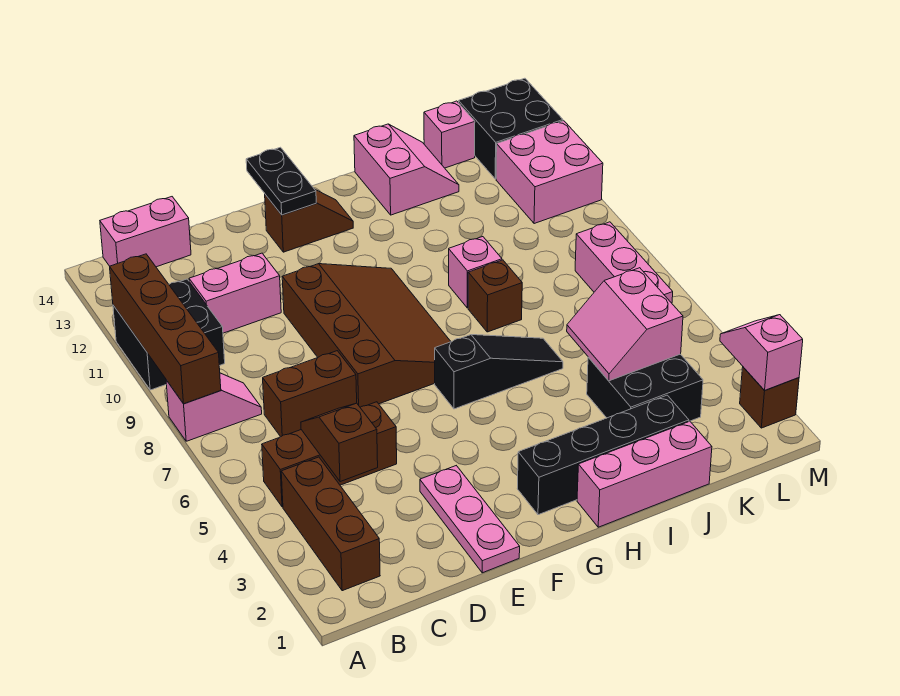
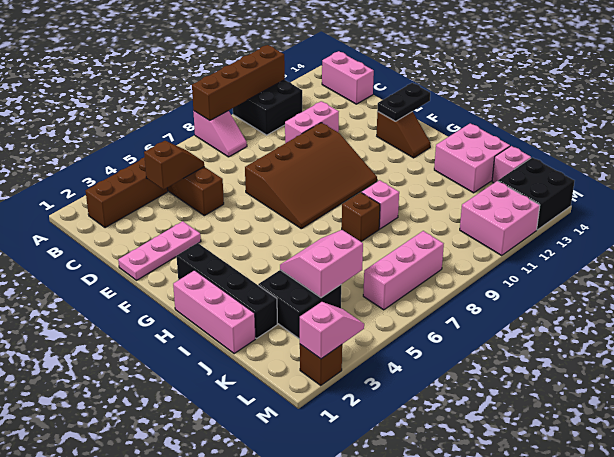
brown brick C7:D7 level 1 -> none
pink brick C11:D11 level 1 -> pink brick D10:D11 level 1
black slope G6:I6 level 1 top G -> none
pink slope I13:J14 level 1 top I -> pink brick I13:J14 level 1

